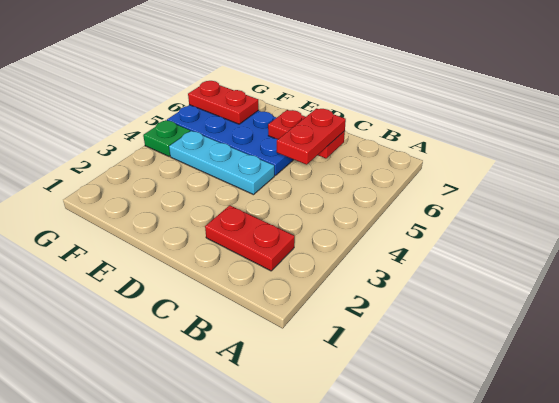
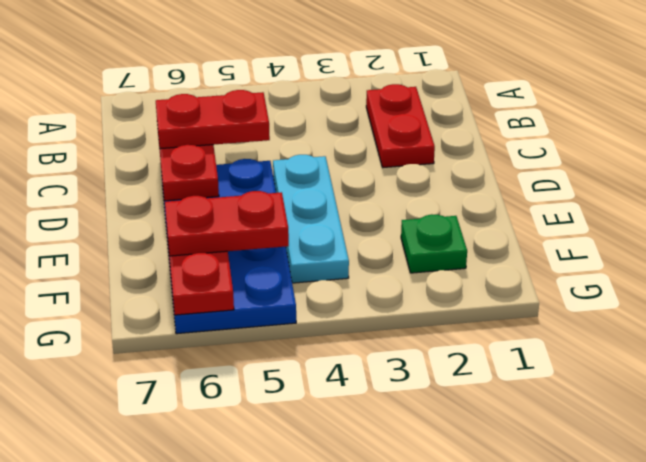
none -> red plate F5:F6 level 3
green plate G4 level 1 -> green plate F2 level 1

